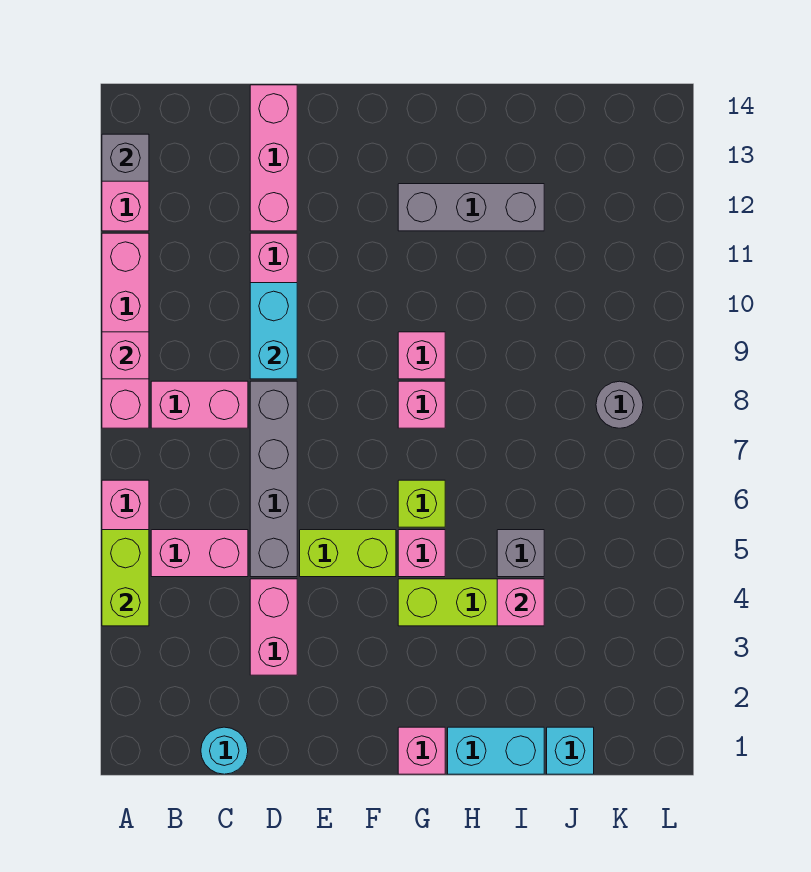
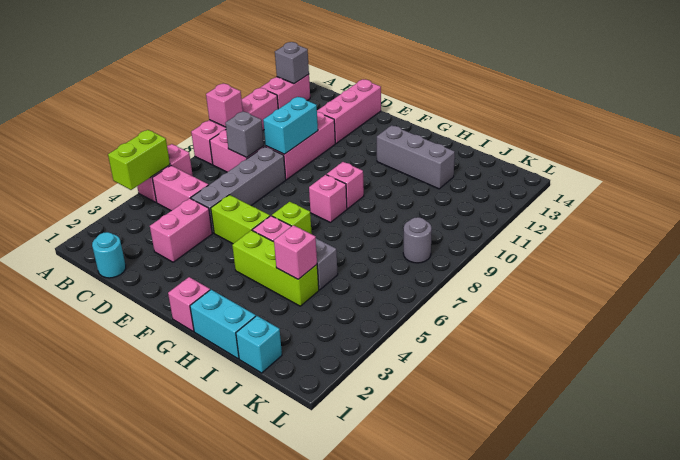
none -> grey brick C8 level 2

